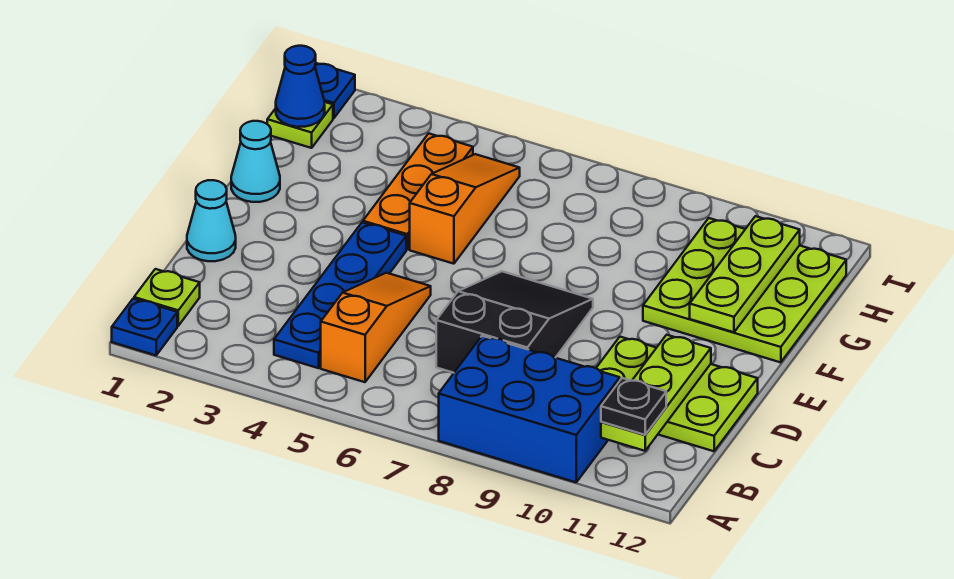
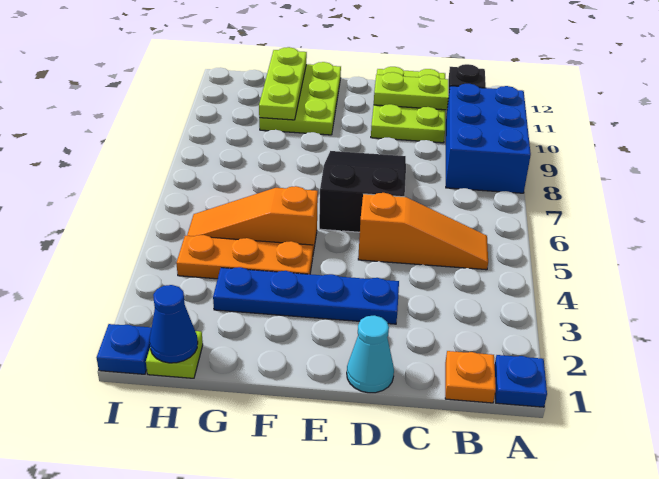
lime plate B1 level 1 -> orange plate B1 level 1
blue plate B4:E4 level 1 -> blue plate D3:G3 level 1
orange slope B5:D5 level 1 top B -> orange slope B5:D5 level 1 top D
black slope C7:E8 level 1 top C -> black slope D6:E8 level 1 top 6
cyan cone F1 level 1 -> none
lime plate F10:H12 level 1 -> lime plate F10:G12 level 1
lime plate F11:H11 level 2 -> lime plate G10:G12 level 2

